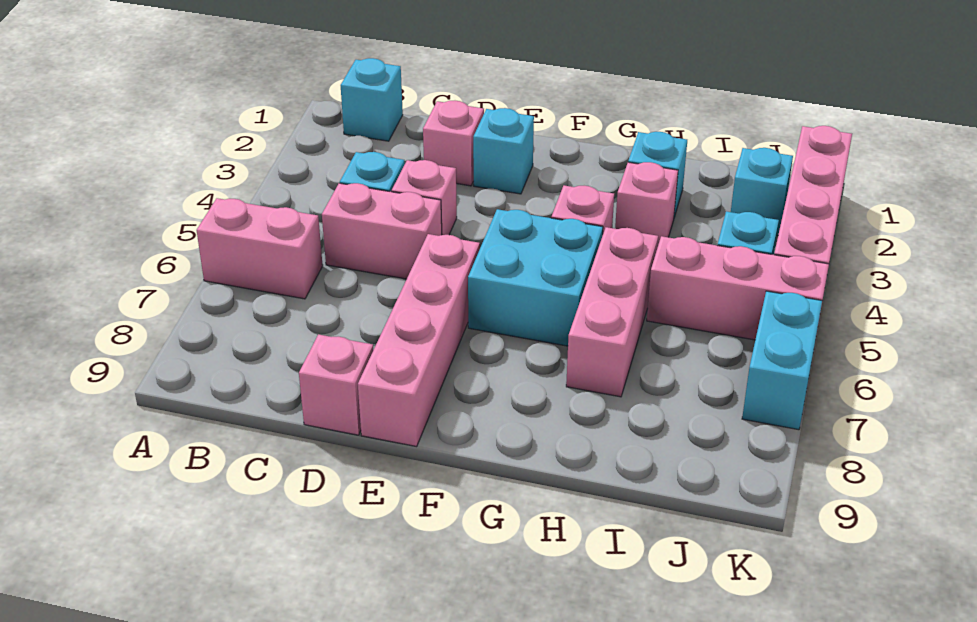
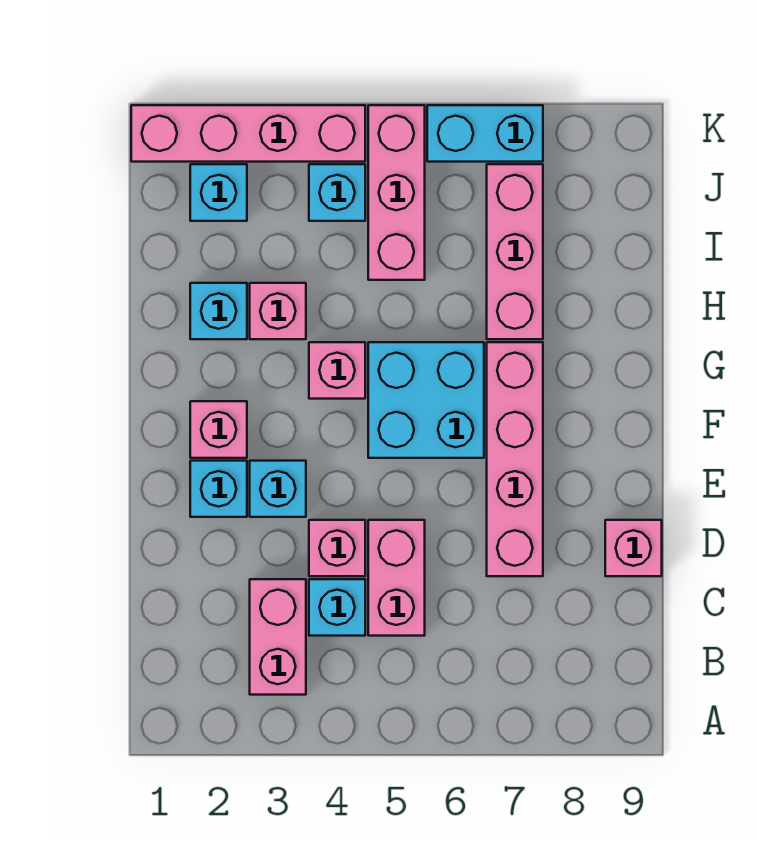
pink brick A6:B6 level 1 -> pink brick B3:C3 level 1
cyan brick B1 level 1 -> cyan brick E3 level 1
pink brick D2 level 1 -> pink brick F2 level 1
pink brick E6:E9 level 1 -> pink brick D7:G7 level 1
pink brick H5:H7 level 1 -> pink brick H7:J7 level 1

